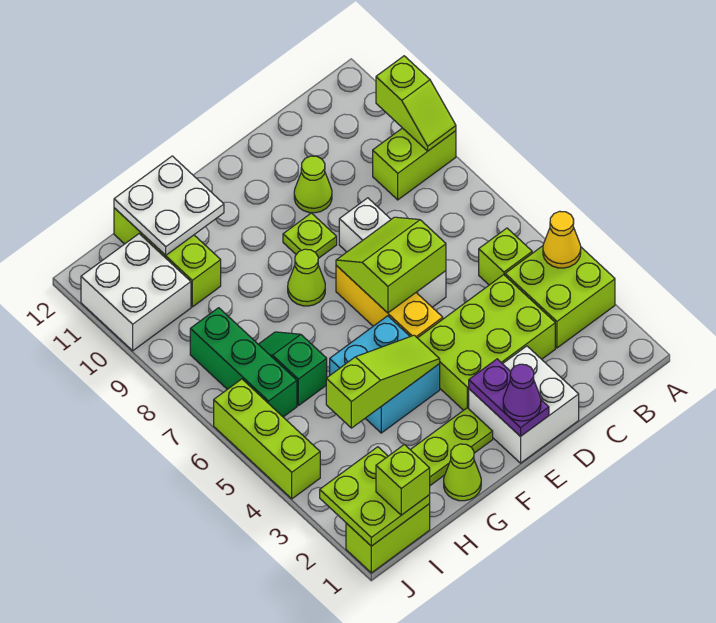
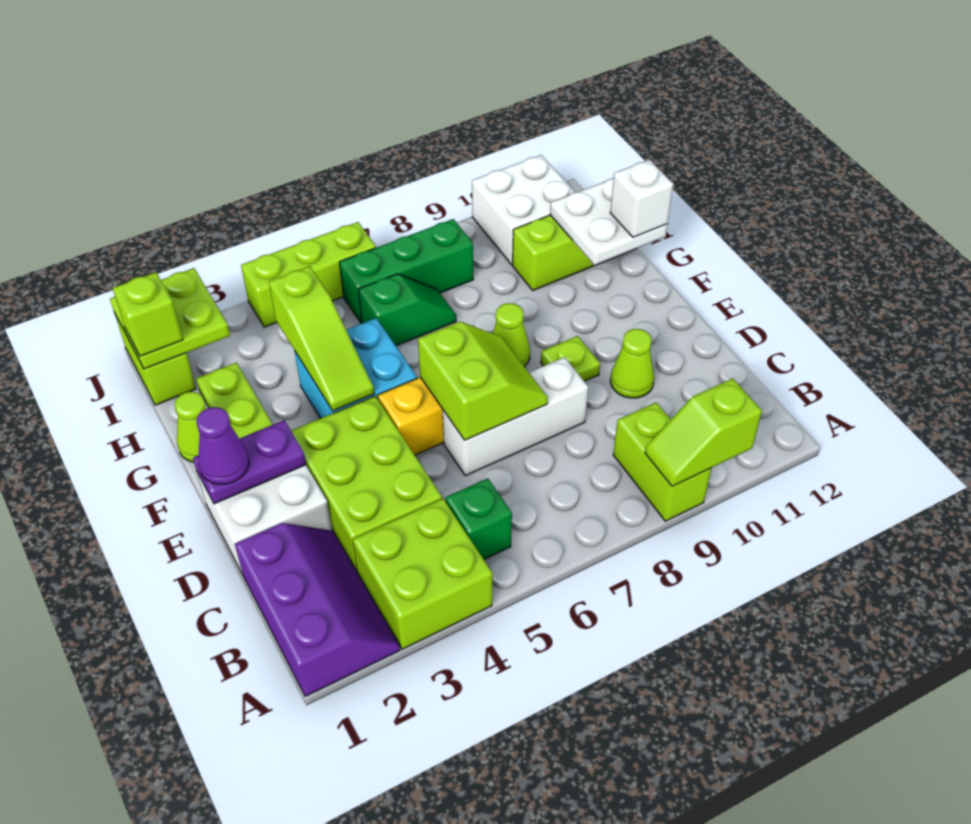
none -> purple slope A1:C2 level 1 top 1
yellow cone A4 level 2 -> none
lime brick B5 level 1 -> green brick B5 level 1
none -> white brick G12 level 3

